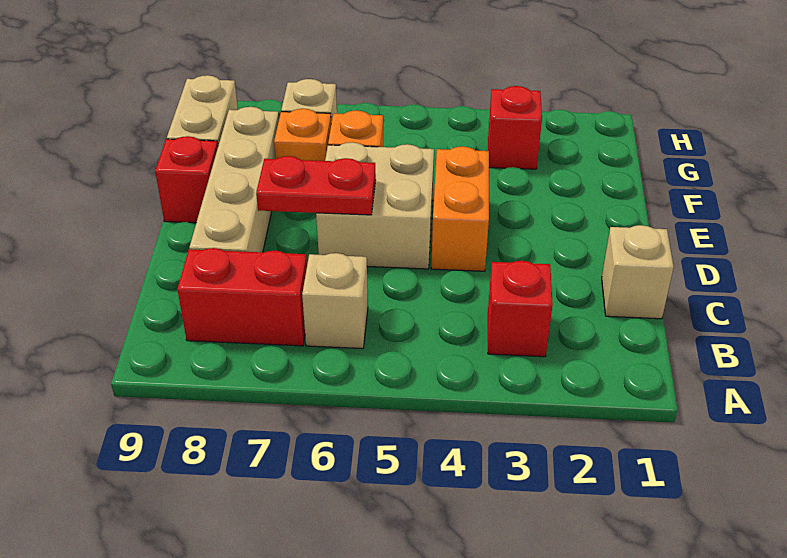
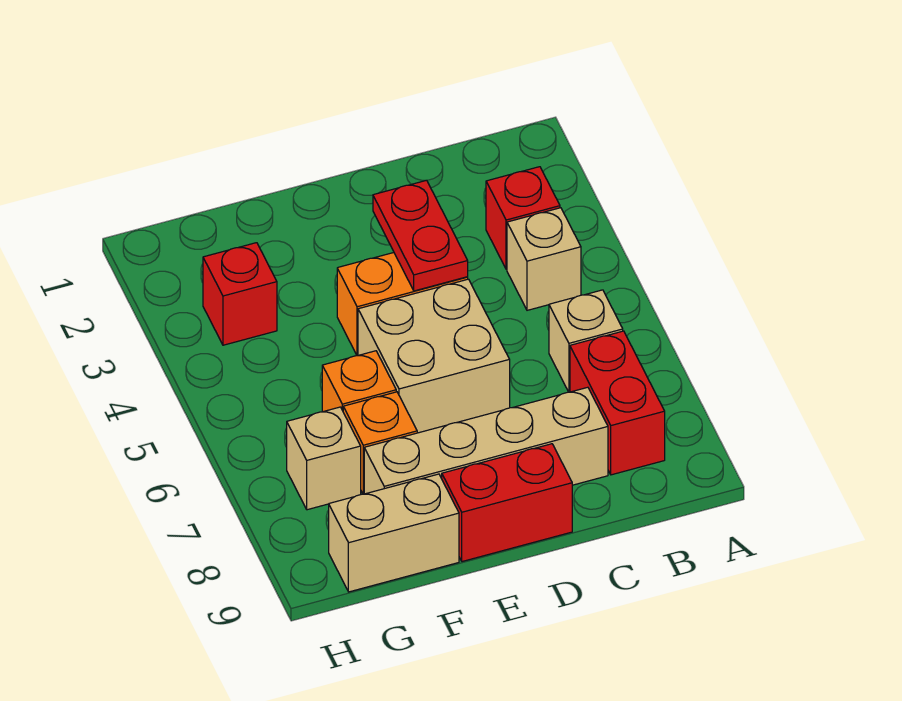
tan brick C1 level 1 -> tan brick B4 level 1
red plate D6:D7 level 2 -> red plate D3:D4 level 2
red brick E9 level 1 -> red brick D9:E9 level 1

